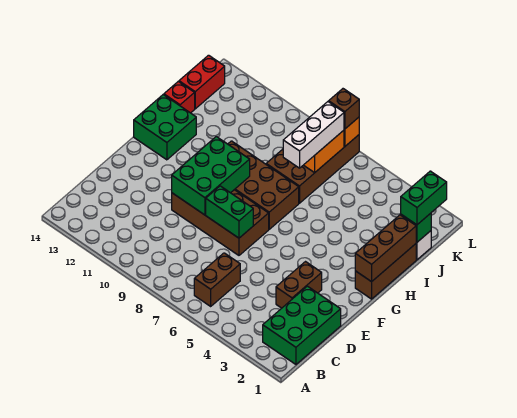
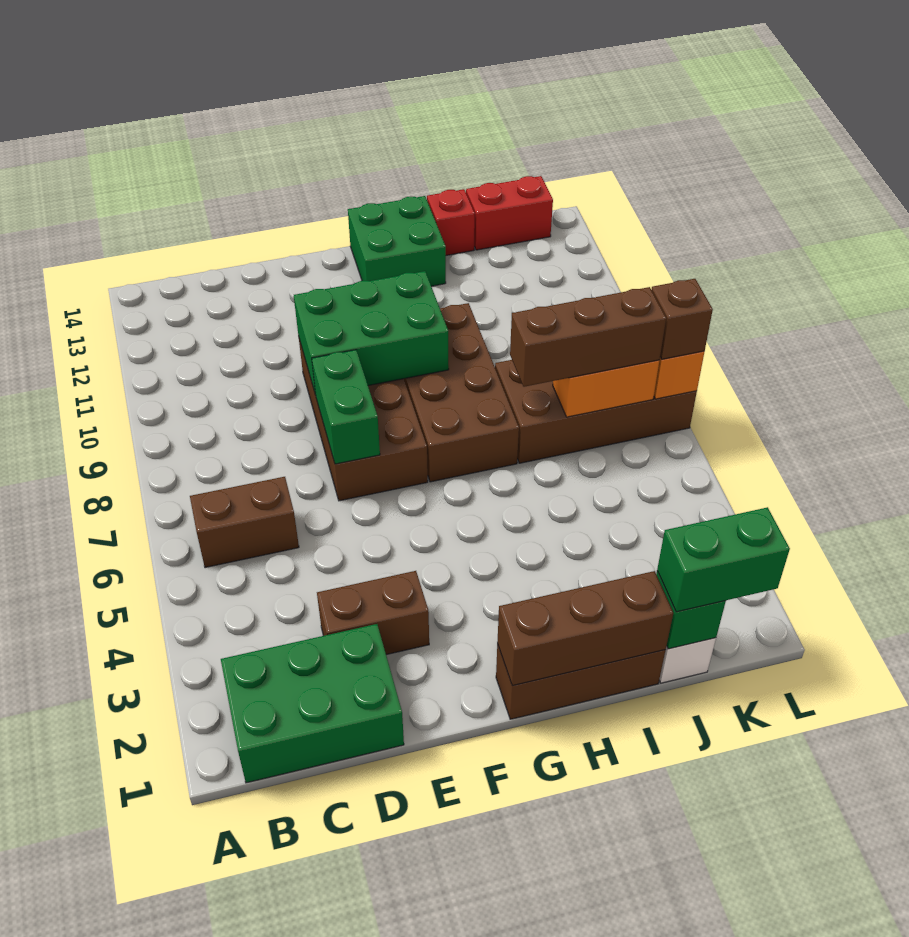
white brick I7:K7 level 3 -> brown brick I7:K7 level 3

